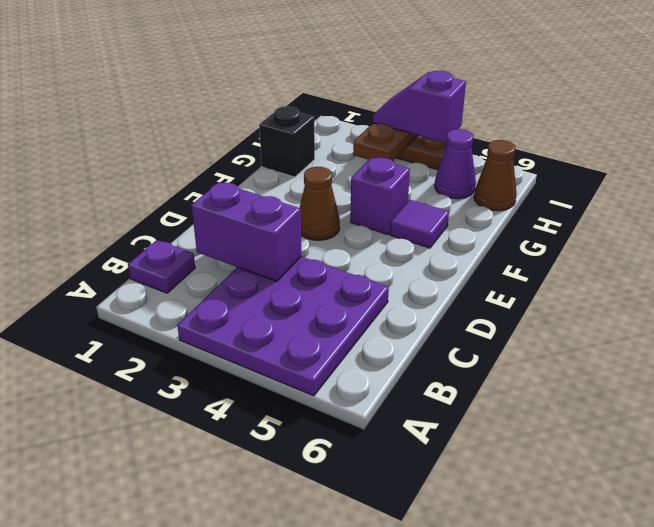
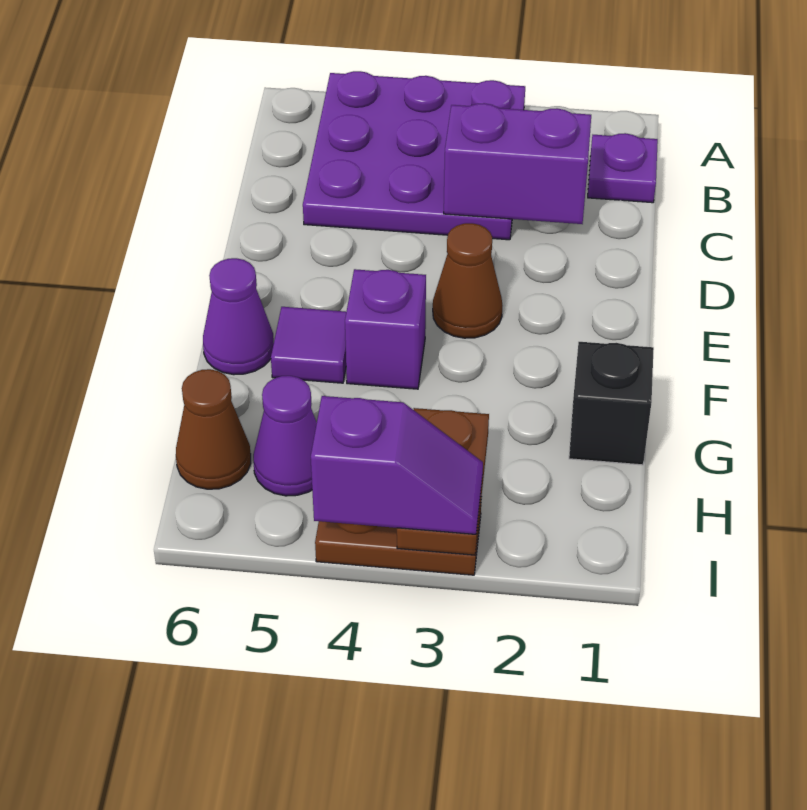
none -> purple cone F6 level 1

